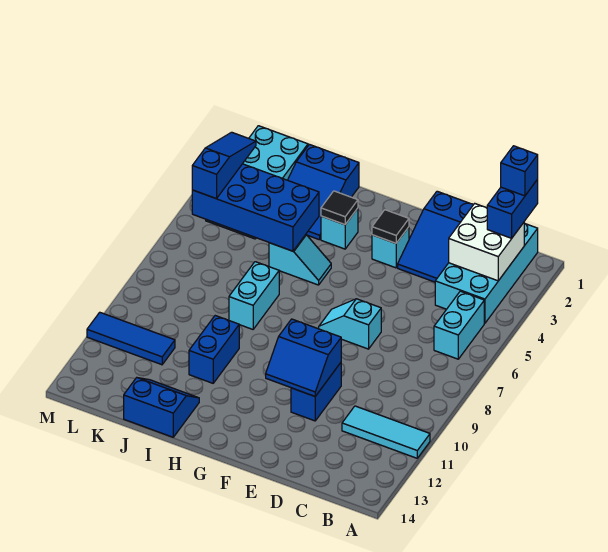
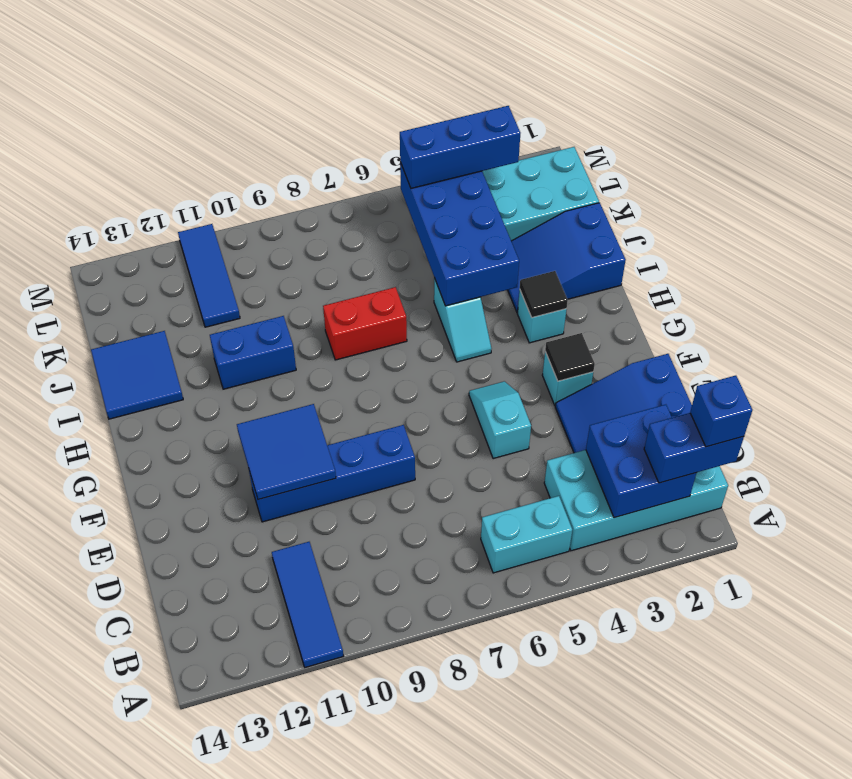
cyan tile A11:C11 level 1 -> blue tile A11:C11 level 1
white brick B2:C3 level 2 -> blue brick B2:C3 level 2
cyan slope E7:F7 level 1 top E -> cyan slope E5:F5 level 1 top E
blue brick E10:E11 level 1 -> blue brick E8:E11 level 1
blue slope E10:F11 level 2 top 10 -> blue tile E10:F11 level 2
cyan brick I7:I8 level 1 -> red brick I7:I8 level 1
blue slope I13:J14 level 1 top 14 -> blue tile I13:J14 level 1
blue slope L3:L5 level 3 top 5 -> blue brick L3:L5 level 3

